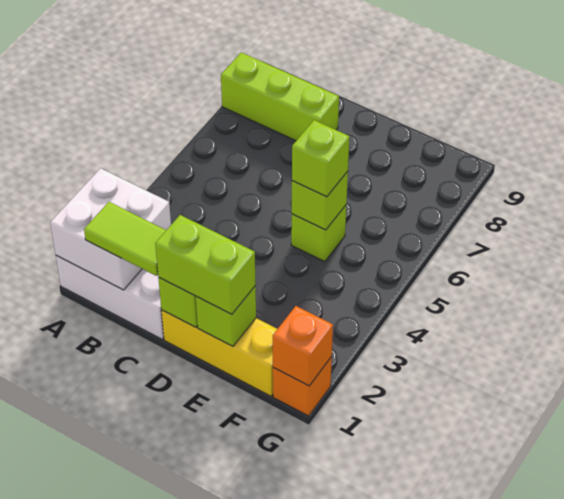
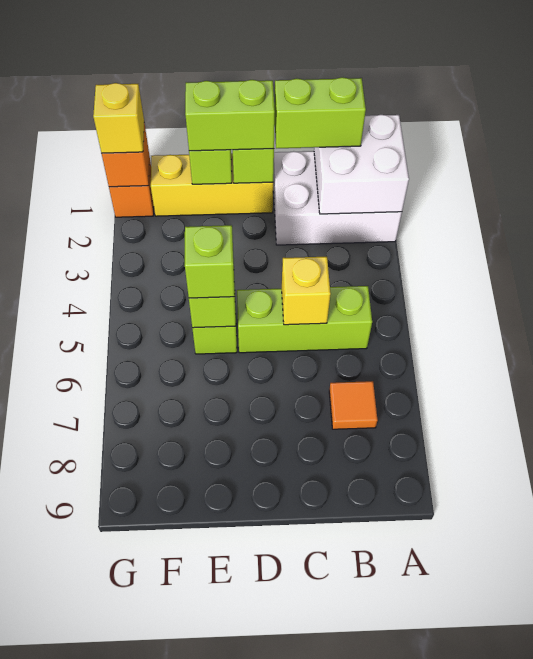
lime brick A8:C8 level 1 -> lime brick B5:D5 level 1
lime tile B1:C1 level 3 -> lime brick B1:C1 level 3
none -> orange tile B7 level 1
none -> yellow brick C5 level 2
none -> yellow brick G1 level 3

